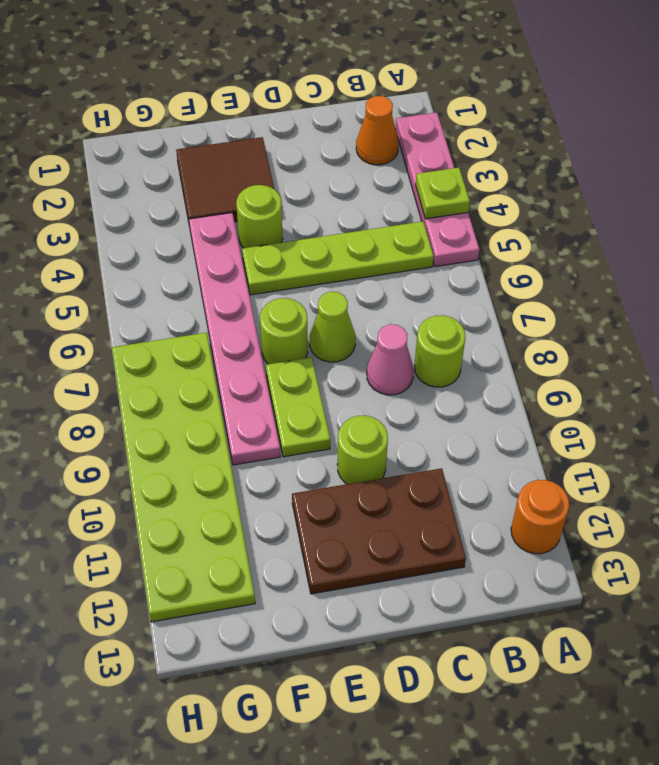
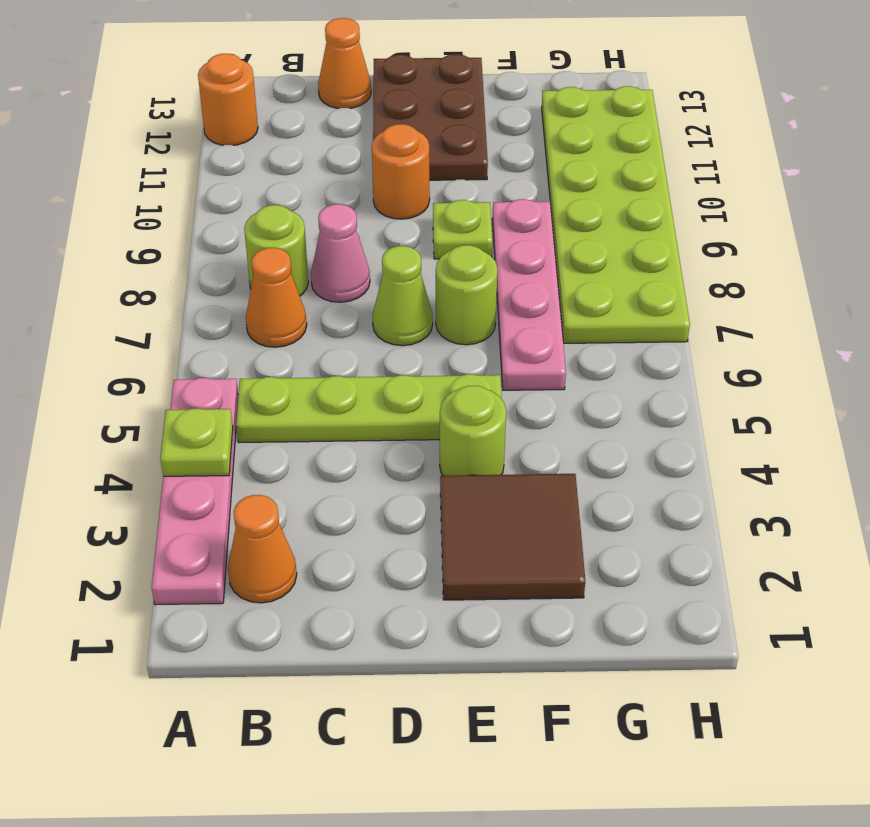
none -> orange cone B7 level 1
brown plate C11:E12 level 1 -> brown plate D11:E13 level 1
none -> orange cone C13 level 1
lime round brick D10 level 1 -> orange round brick D10 level 1
lime plate E8:E9 level 1 -> lime plate E9 level 1
pink plate F4:F9 level 1 -> pink plate F6:F9 level 1

